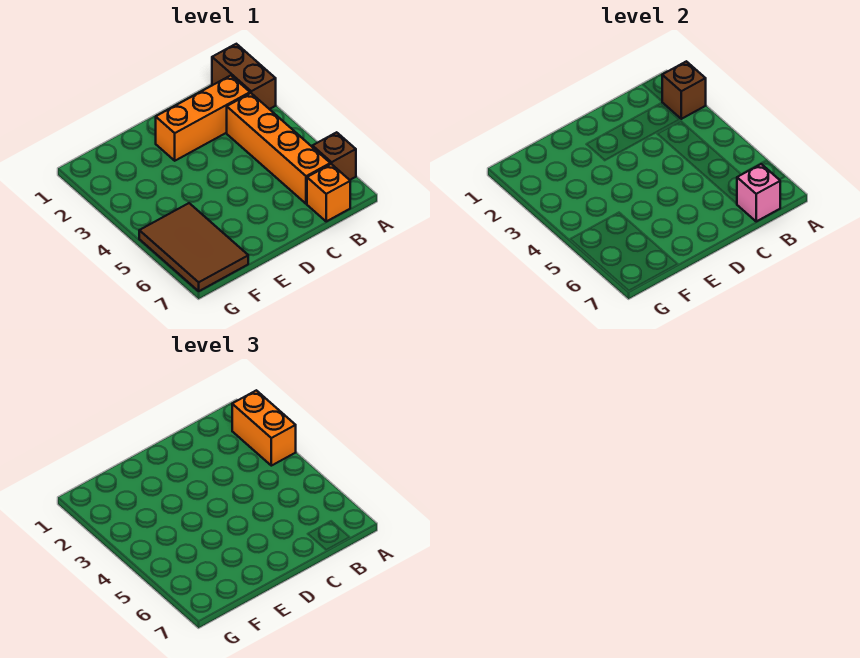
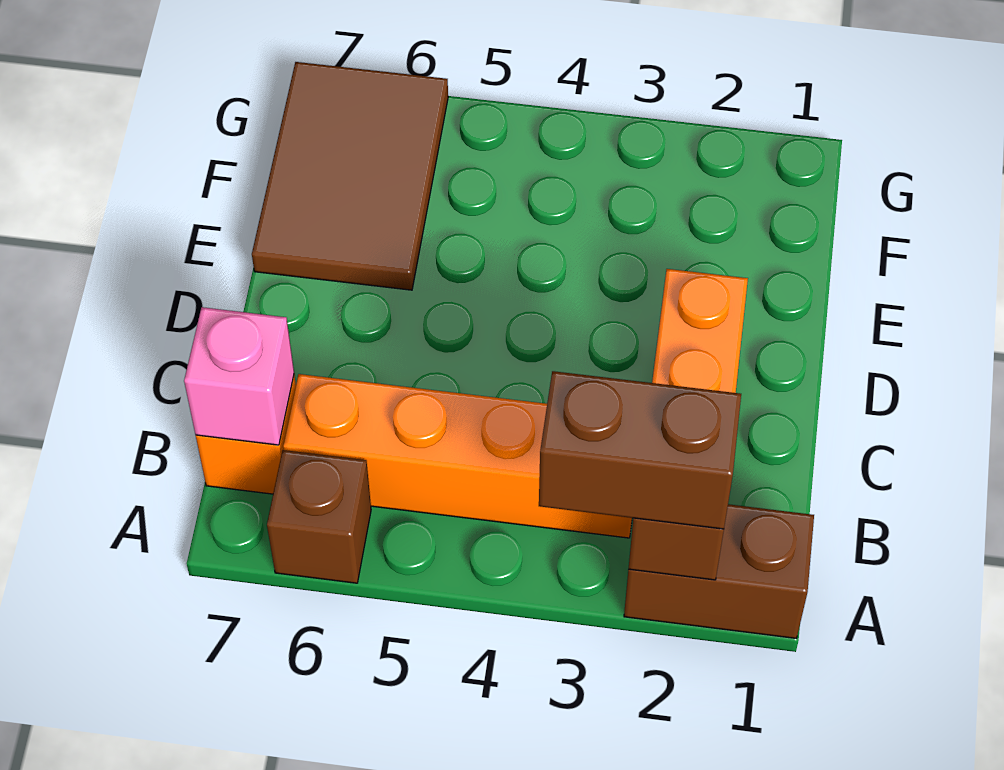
orange brick A2:A3 level 3 -> brown brick A2:A3 level 3
brown tile F5:G7 level 1 -> brown tile E6:G7 level 1

